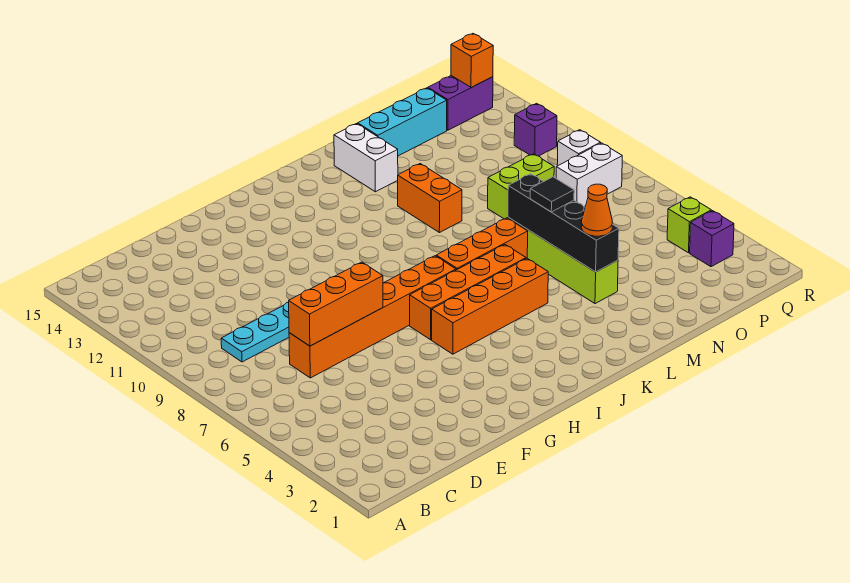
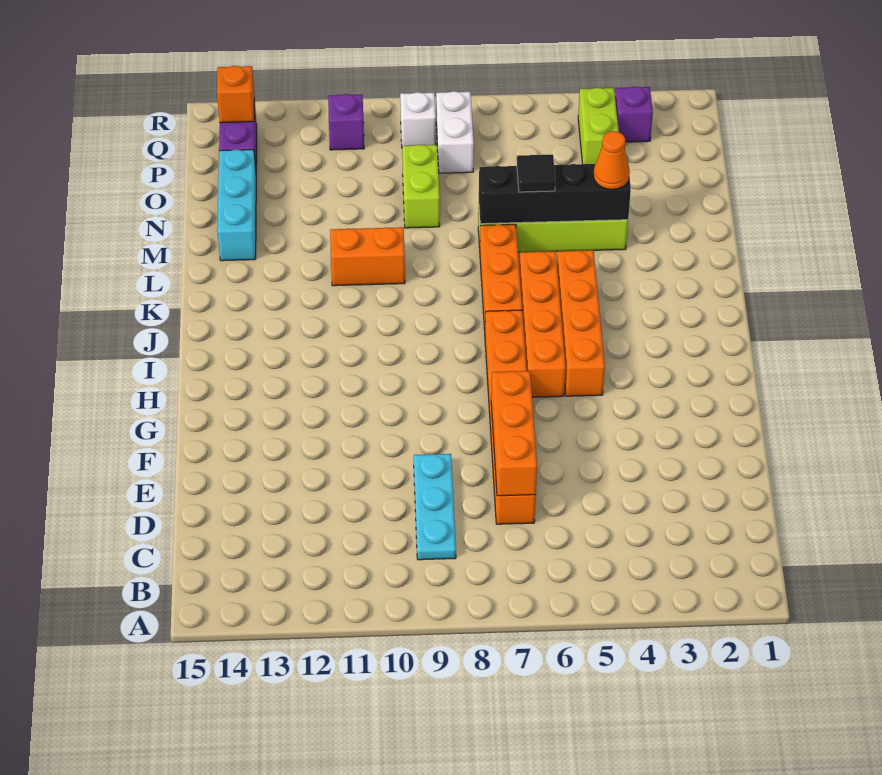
white brick L13:L14 level 1 -> none
lime brick Q4 level 1 -> lime brick P4:Q4 level 1

